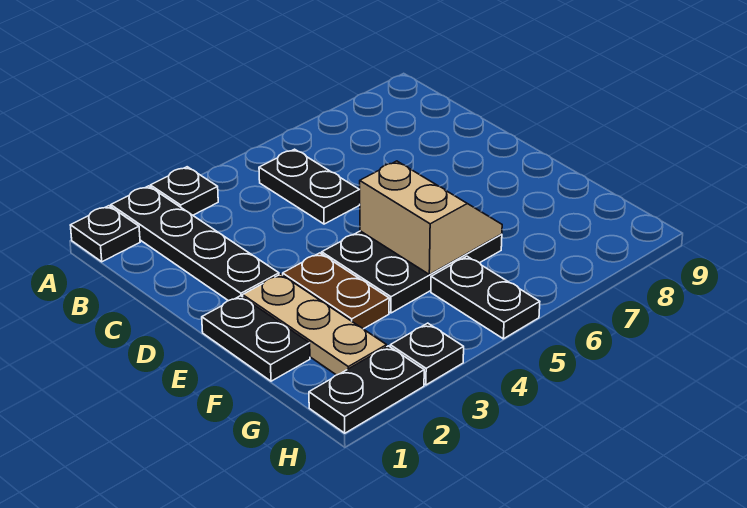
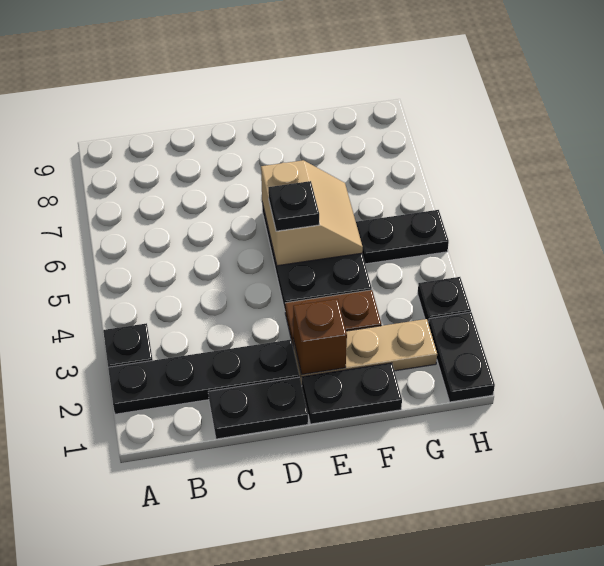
black plate A1 level 1 -> black plate E5 level 3
black plate B5:C5 level 1 -> black plate C1:D1 level 1
none -> brown brick E2 level 2
tan slope E5:F6 level 2 top 5 -> tan slope E5:F6 level 2 top E

